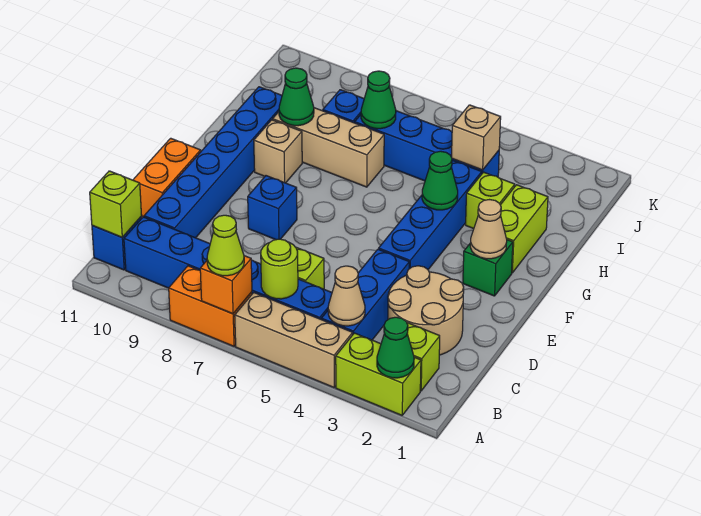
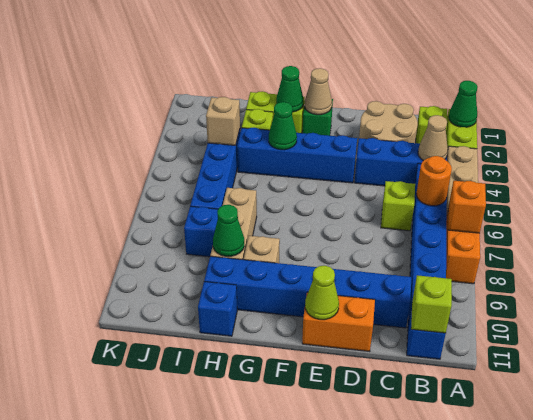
lime cone A7 level 3 -> lime cone E11 level 2
lime round brick B6 level 2 -> orange round brick B6 level 2
blue brick E8 level 1 -> blue brick H11 level 1
green cone I7 level 2 -> green cone G2 level 2

